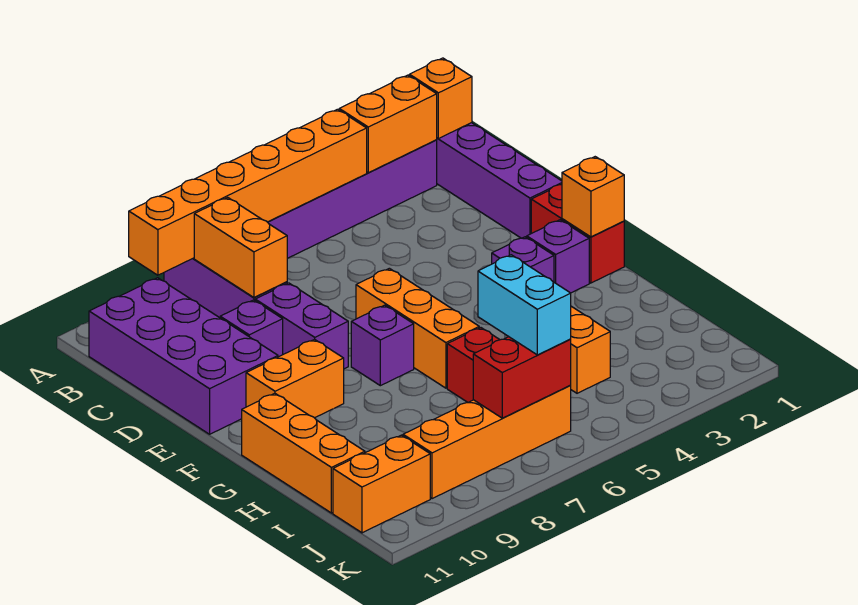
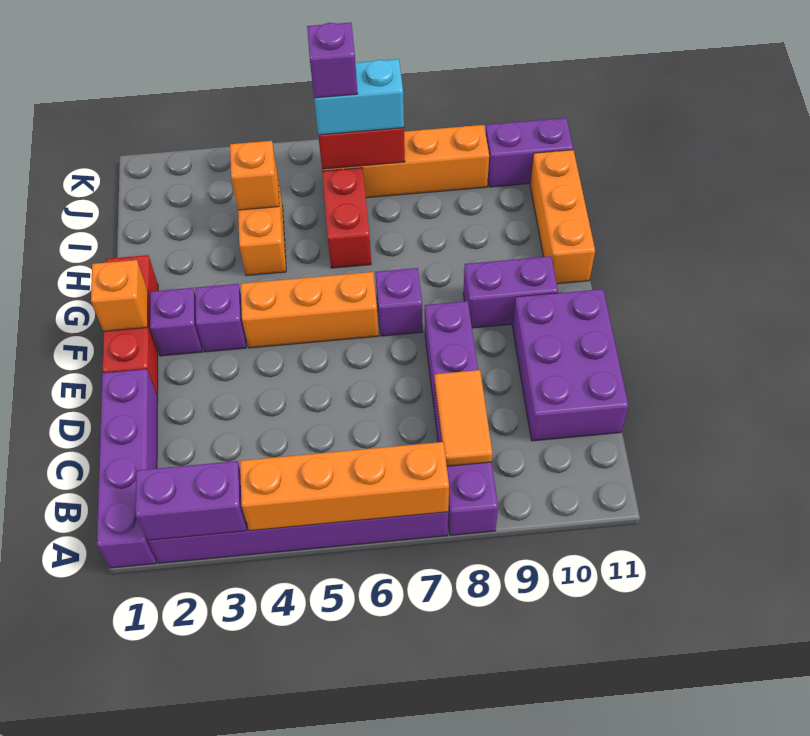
orange brick A1 level 2 -> orange brick I4 level 2
orange brick A2:A3 level 2 -> purple brick A2:A3 level 2
orange brick A4:A9 level 2 -> orange brick A4:A7 level 2
orange brick B8:C8 level 2 -> orange tile B8:C8 level 2
purple brick B10:E11 level 1 -> purple brick C10:E11 level 1
purple brick D9 level 1 -> purple brick J6 level 4
red brick E1:F1 level 1 -> red brick E1:G1 level 1
orange brick E6:G6 level 1 -> orange brick F4:F6 level 1
orange brick F9:F10 level 1 -> purple brick F9:F10 level 1
cyan brick I6:J6 level 3 -> cyan brick J6:J7 level 3
orange brick J10:J11 level 1 -> purple brick J10:J11 level 1

